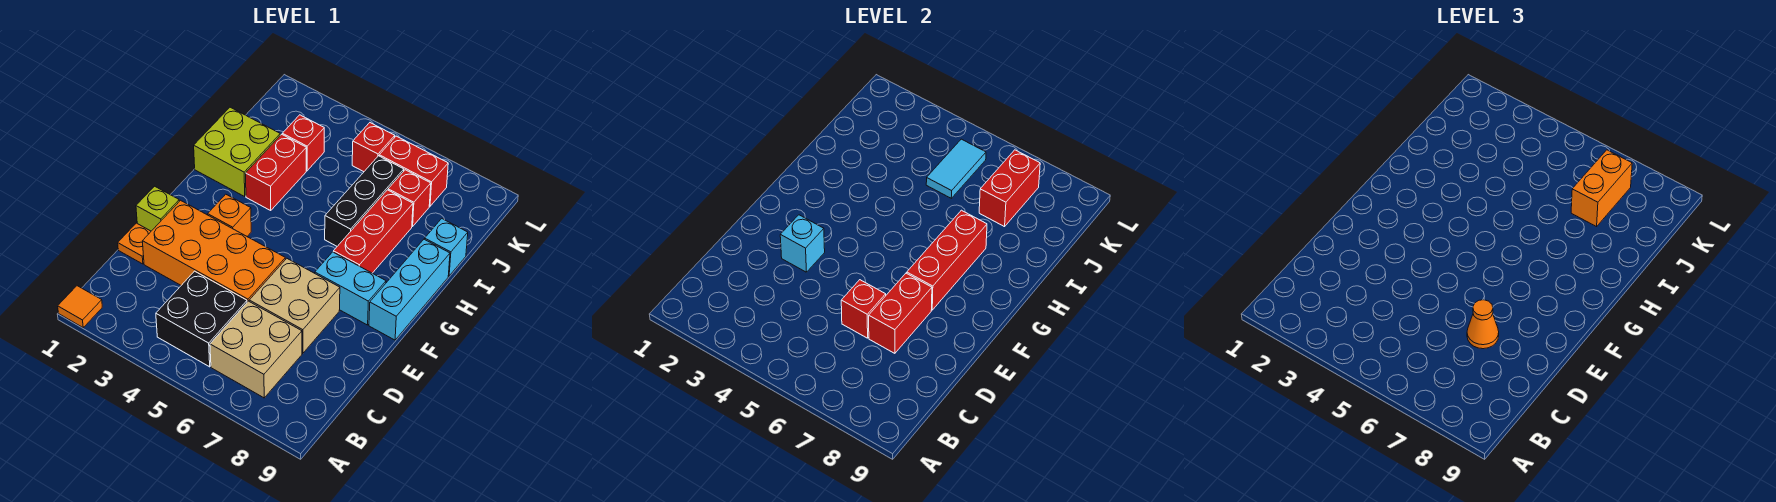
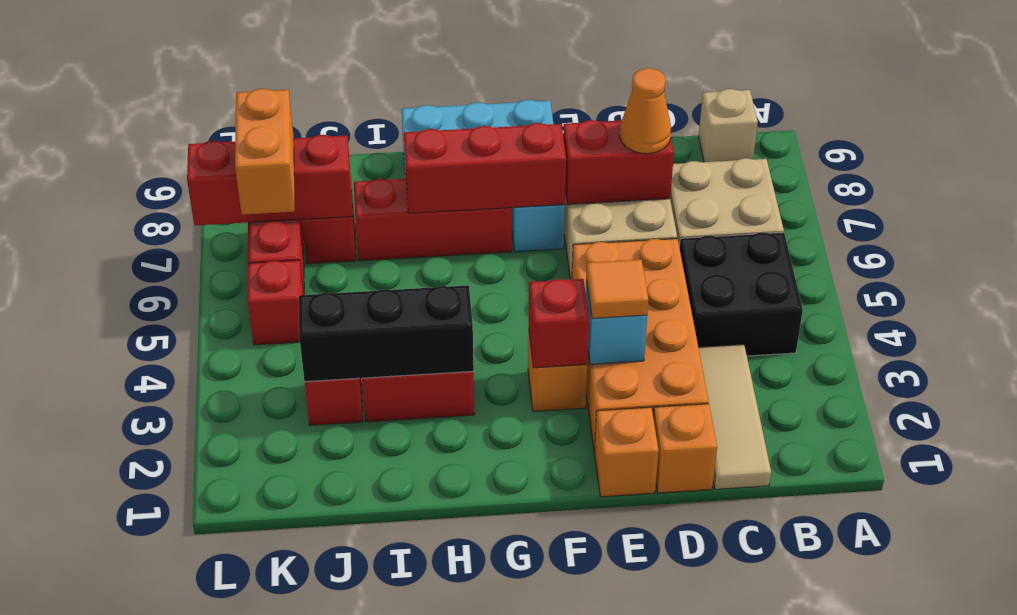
orange tile A1 level 1 -> orange tile E3 level 3
none -> tan brick B9 level 1
none -> tan tile C1:C3 level 1
orange plate D1 level 1 -> orange brick D1 level 1
red brick D6 level 2 -> red brick F3 level 2
lime brick E1 level 1 -> orange brick E1 level 1
lime brick H1:I2 level 1 -> none
black brick H6:J6 level 1 -> black brick H3:J3 level 2
cyan brick I9 level 1 -> none
cyan tile J5:K5 level 2 -> none
red brick J7:K7 level 2 -> red brick J7:L7 level 2
orange brick J7:K7 level 3 -> orange brick K6:K7 level 3

